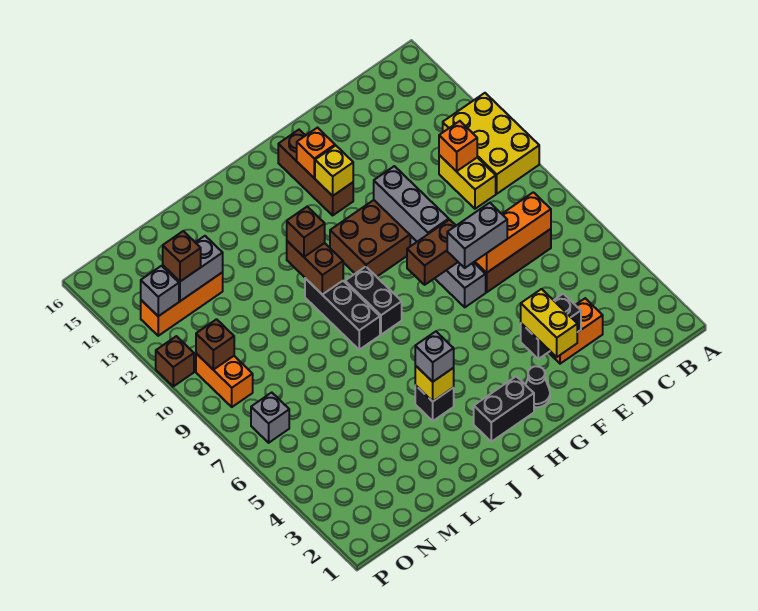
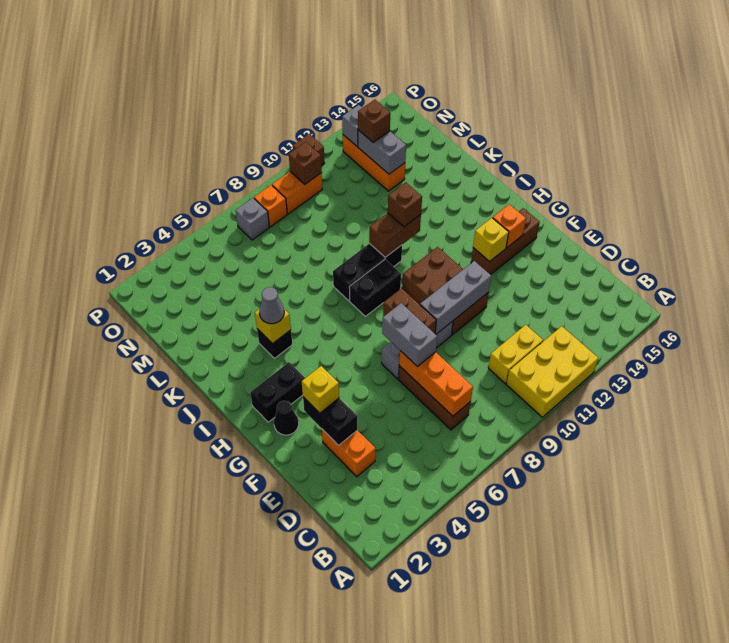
orange brick C11 level 2 -> orange brick O8 level 1
yellow brick F2:F3 level 3 -> yellow brick F3 level 3
black brick H2:I2 level 1 -> black brick H2:H3 level 1
grey brick J4 level 3 -> grey cone J4 level 3

